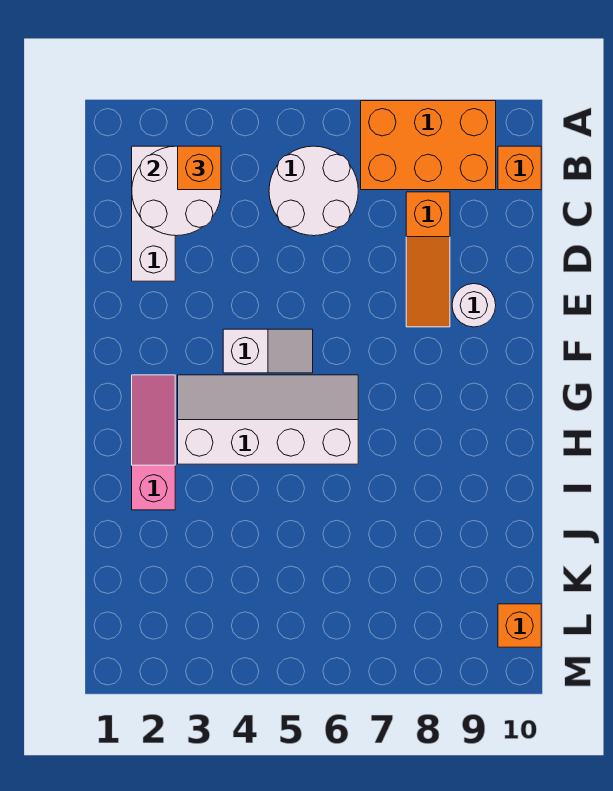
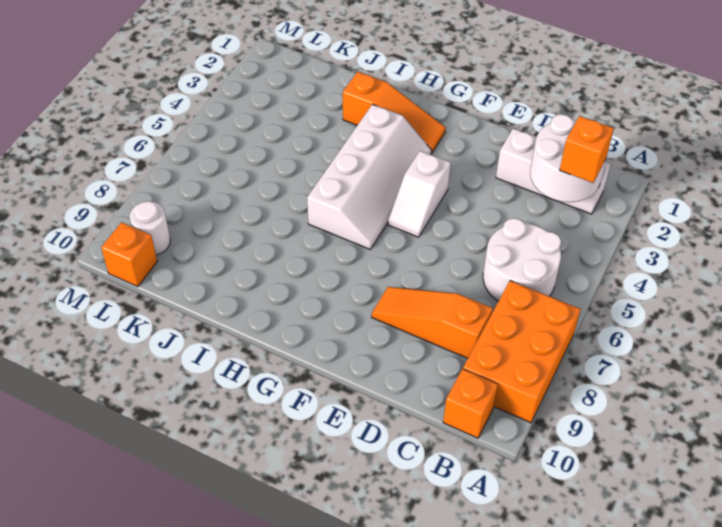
white round brick E9 level 1 -> white round brick L9 level 1
pink slope G2:I2 level 1 top I -> orange slope G2:I2 level 1 top I

